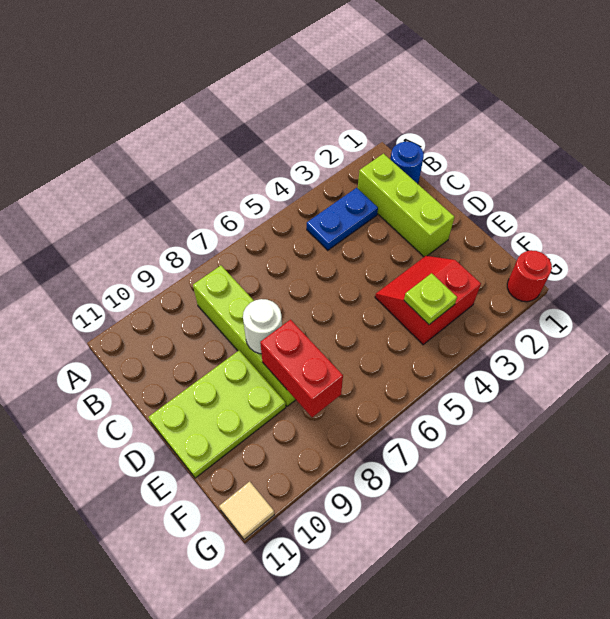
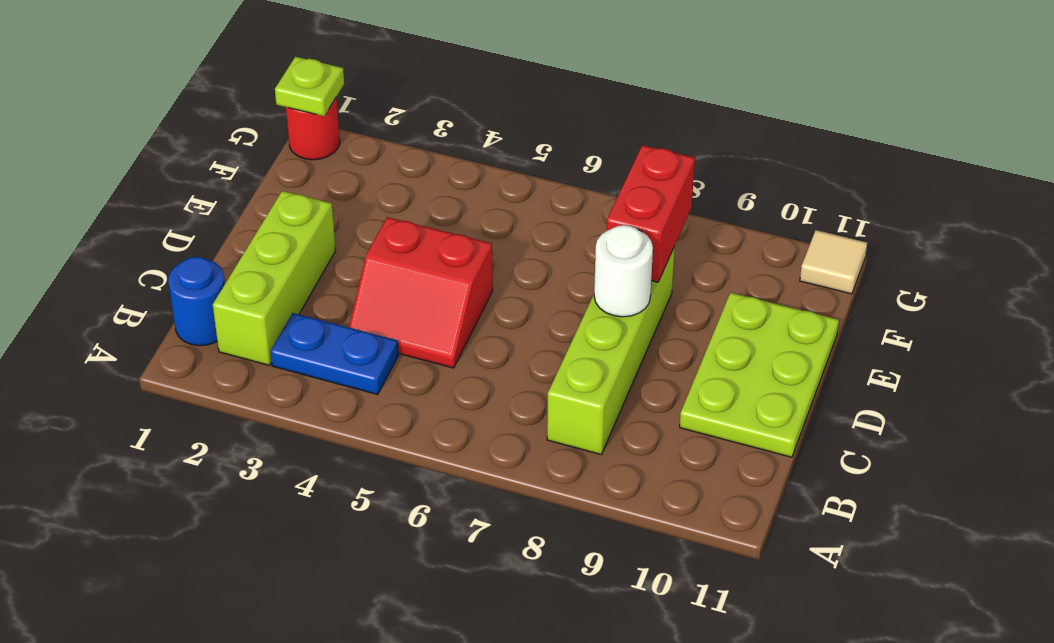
lime plate D9:E11 level 1 -> lime plate C10:E11 level 1
red slope E3:F4 level 1 top F -> red slope C4:D5 level 1 top D
lime plate F4 level 2 -> lime plate G1 level 2

